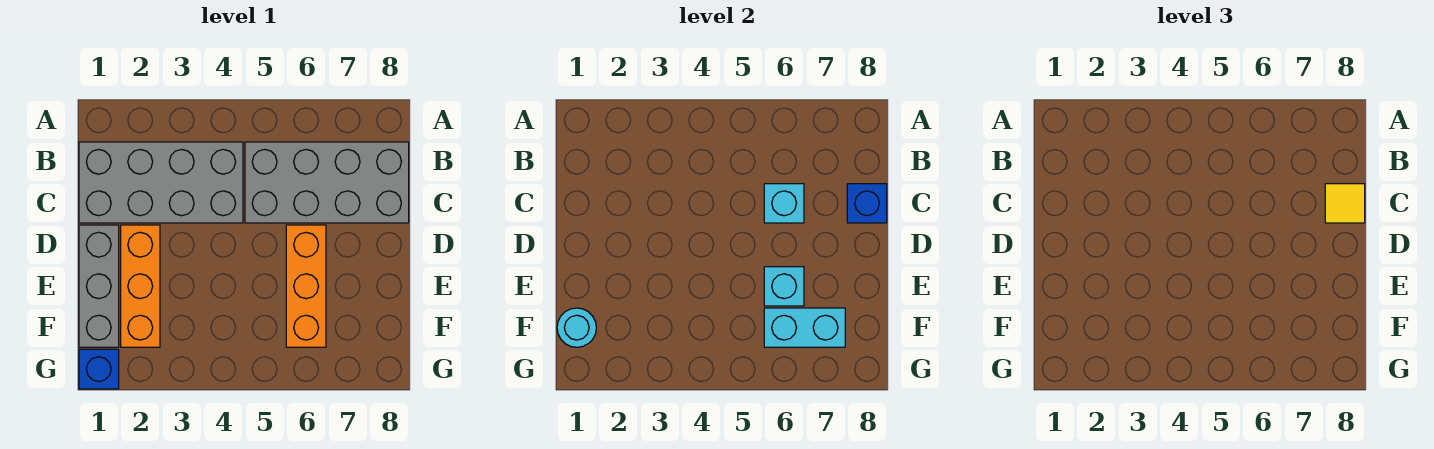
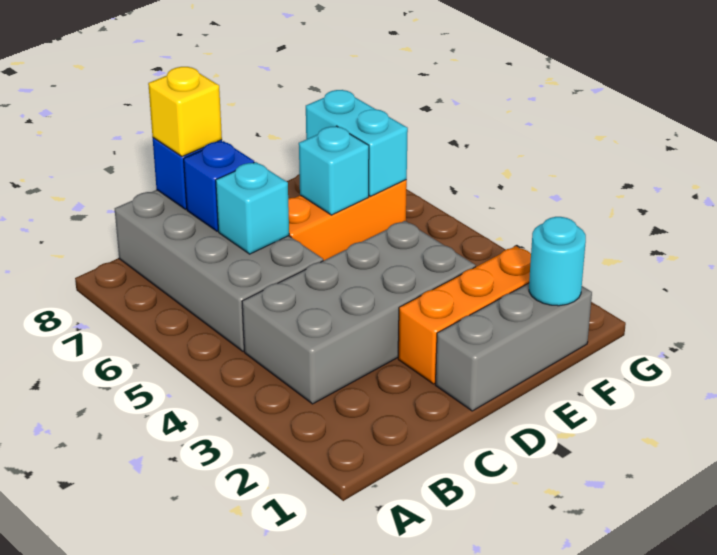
grey brick B1:C4 level 1 -> grey brick B3:E4 level 1
yellow tile C8 level 3 -> yellow brick C8 level 3
blue brick G1 level 1 -> blue brick C7 level 2

